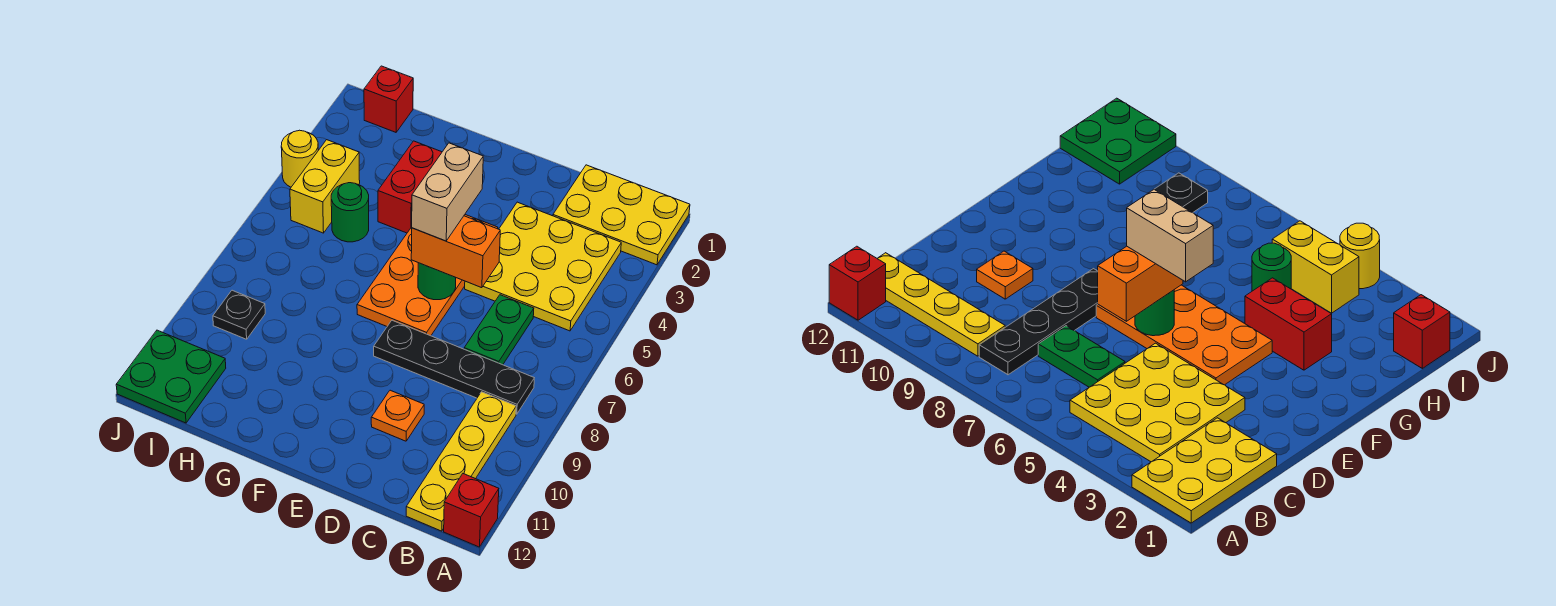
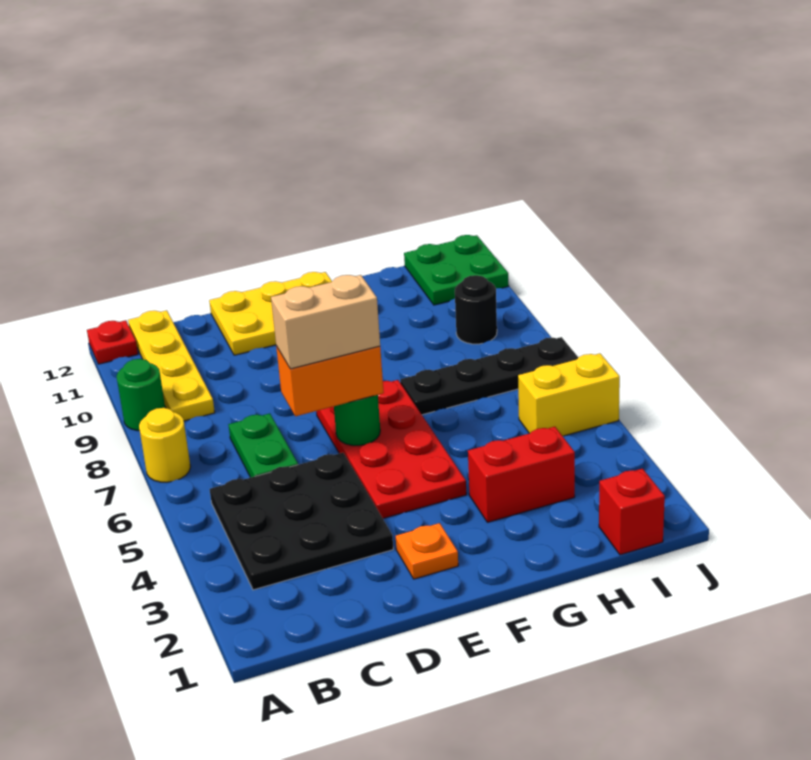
yellow plate A1:C2 level 1 -> yellow plate D11:F12 level 1
red brick A12 level 1 -> red plate A12 level 1
yellow plate B3:D5 level 1 -> black plate B3:D5 level 1
black plate B8:E8 level 1 -> black plate G7:J7 level 1
orange plate D10 level 1 -> orange plate E2 level 1
orange plate E4:F7 level 1 -> red plate E4:F7 level 1
tan brick E5:E6 level 4 -> tan brick D6:E6 level 4
red brick G3:G4 level 1 -> red brick G3:H3 level 1
green round brick H5 level 1 -> green round brick A9 level 1
yellow brick I4:I5 level 1 -> yellow brick I5:J5 level 1
black plate I9 level 1 -> black round brick I9 level 1
yellow round brick J4 level 1 -> yellow round brick A7 level 1

